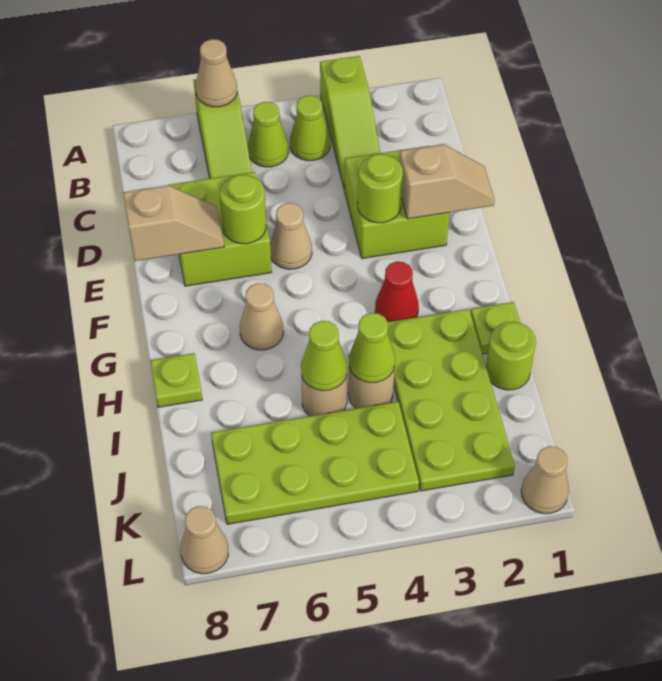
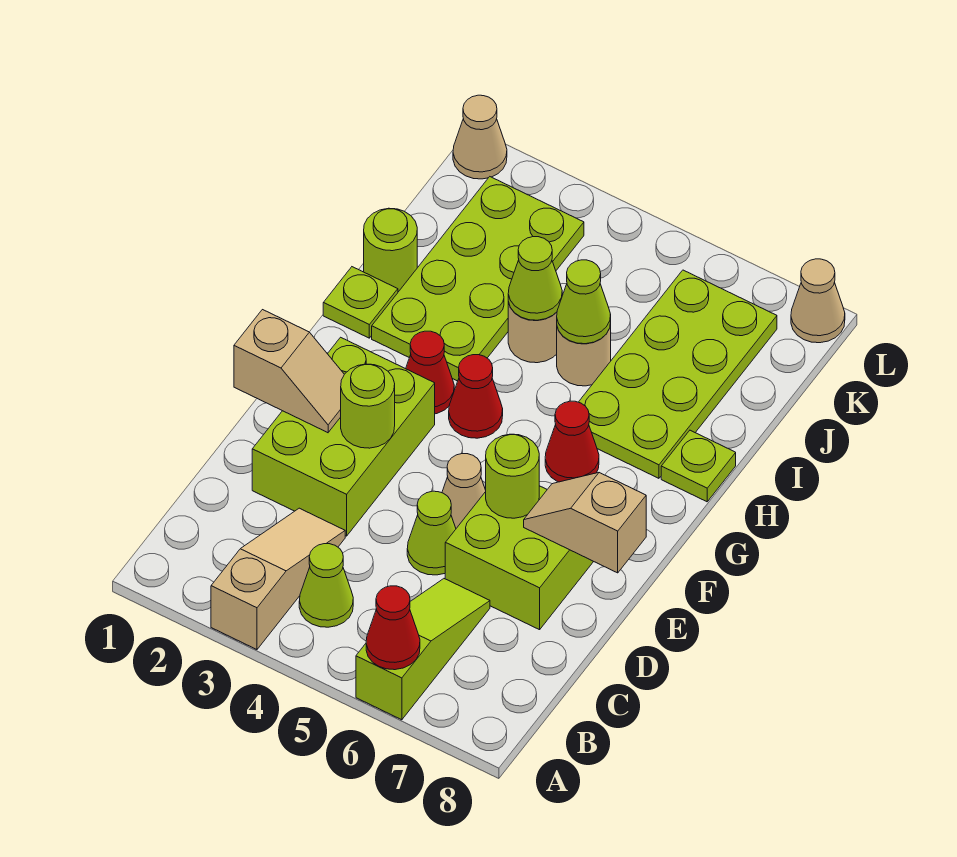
lime slope A3:C3 level 1 top A -> tan slope A3:C3 level 1 top A
tan cone A6 level 2 -> red cone A6 level 2
lime cone B5 level 1 -> lime cone D5 level 1
lime brick D2:E3 level 1 -> lime brick D2:F3 level 1
tan slope E1:E2 level 2 top 2 -> tan slope E1:E2 level 2 top 1
none -> red cone G4 level 1
tan cone G6 level 1 -> red cone G6 level 1
lime plate J4:K7 level 1 -> lime plate H6:K7 level 1

